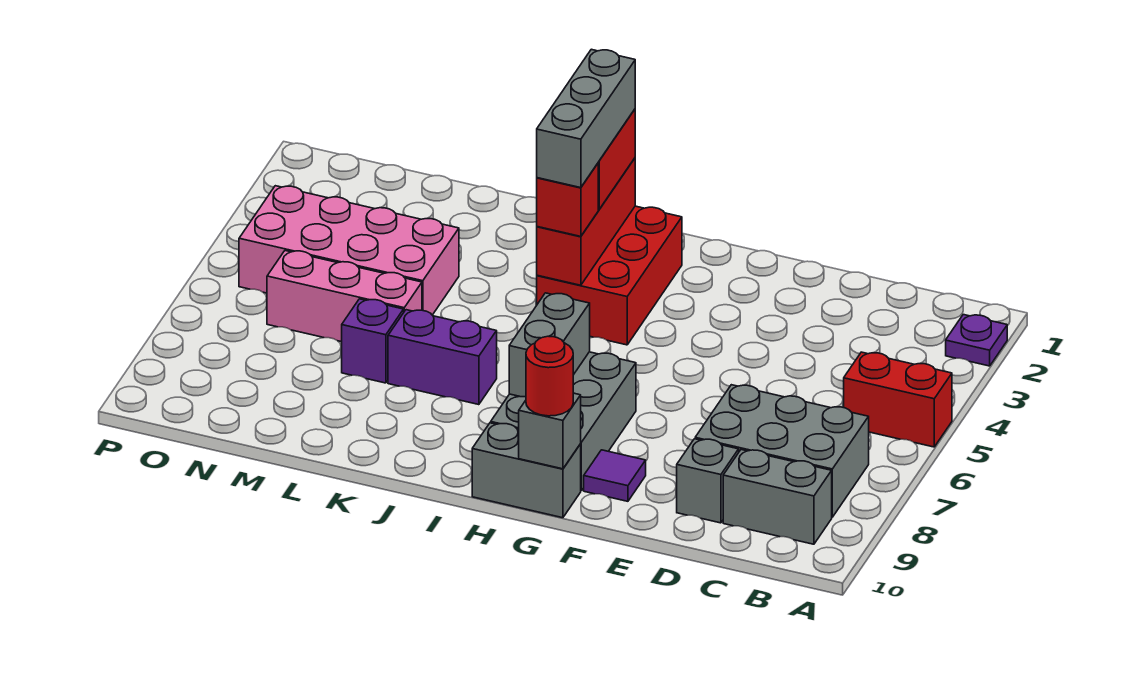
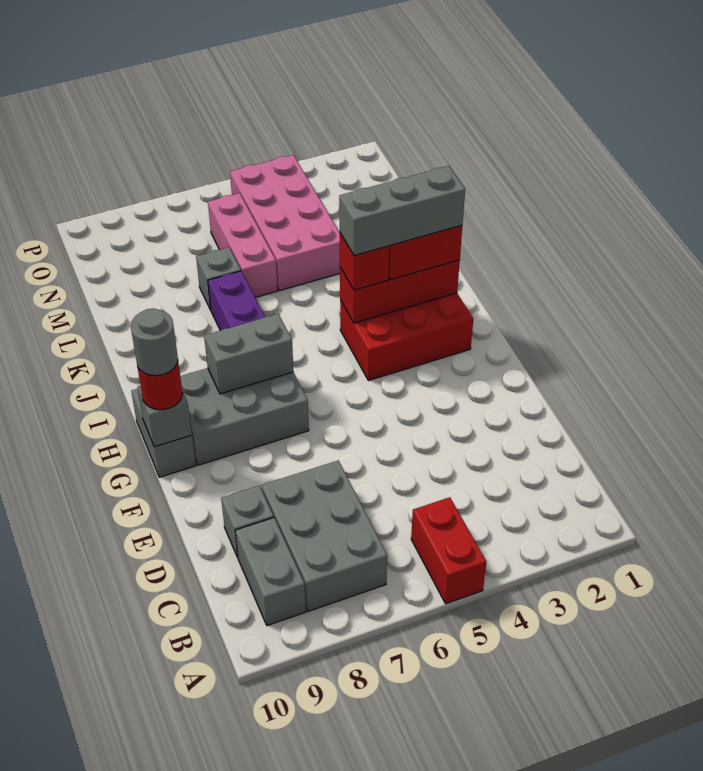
purple plate A2 level 1 -> none
purple tile F9 level 1 -> none
none -> grey round brick G10 level 4
purple brick L7 level 1 -> grey brick L7 level 1

